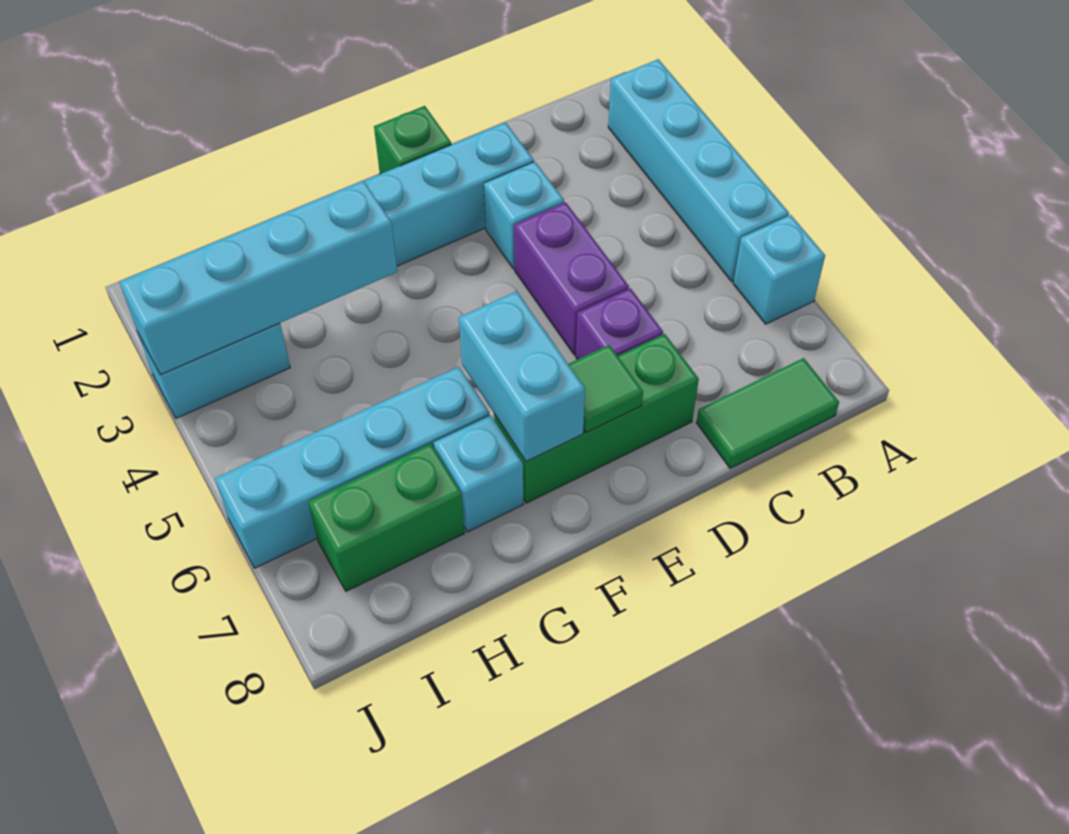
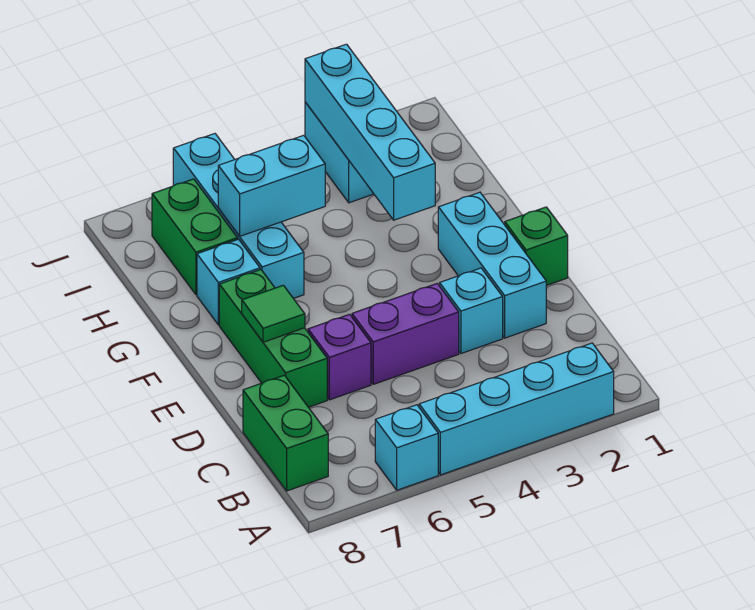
green tile B8:C8 level 1 -> green brick B8:C8 level 1
cyan brick F6:F7 level 2 -> cyan brick H5:H6 level 2

